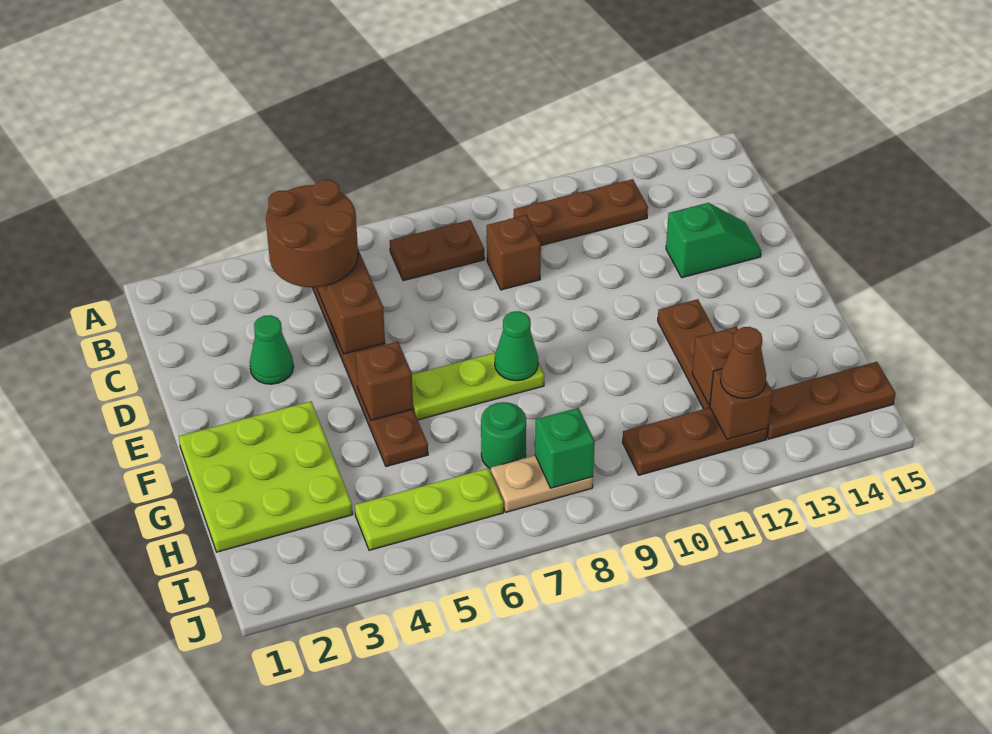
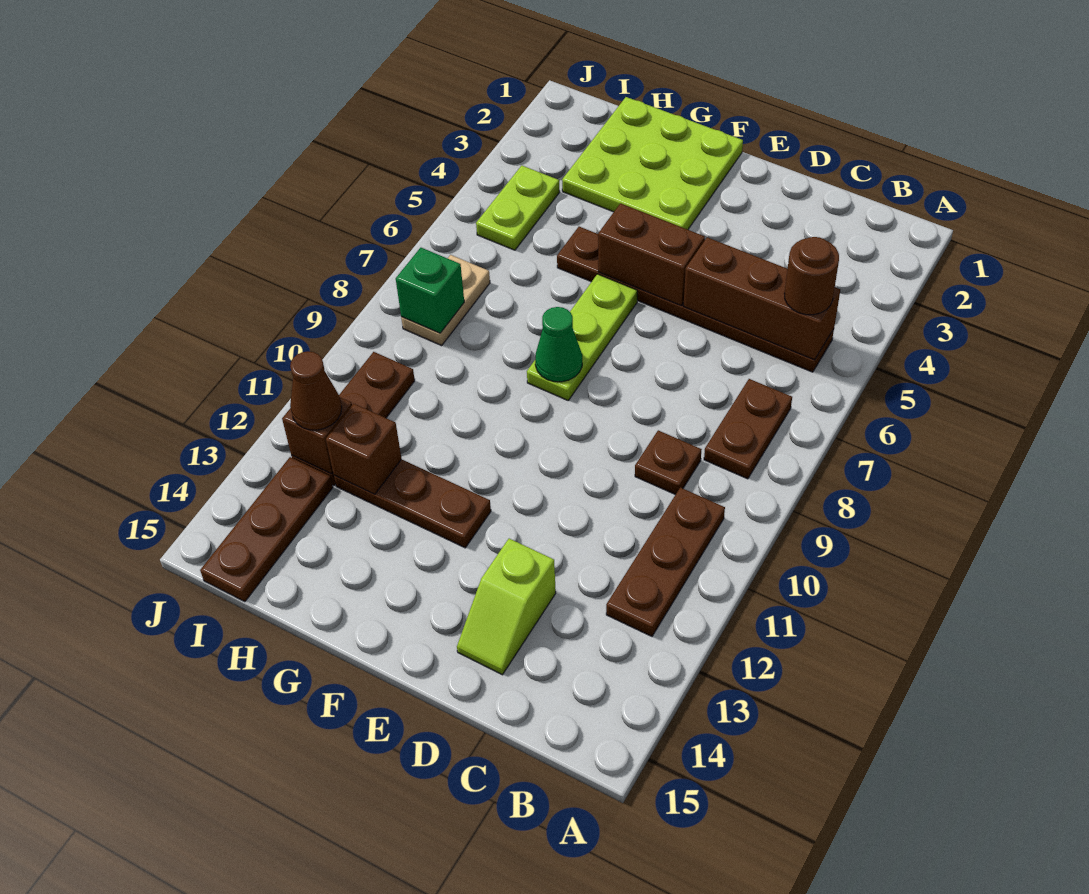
brown round brick B4:C5 level 3 -> brown round brick B5 level 3
brown brick C9 level 1 -> brown plate C9 level 1
green cone D3 level 1 -> none
green slope D13:D14 level 1 top 13 -> lime slope D13:D14 level 1 top 13
brown brick F5 level 2 -> brown brick E5:F5 level 2
green round brick H7 level 1 -> none
lime plate I4:I6 level 1 -> lime plate I4:I5 level 1

